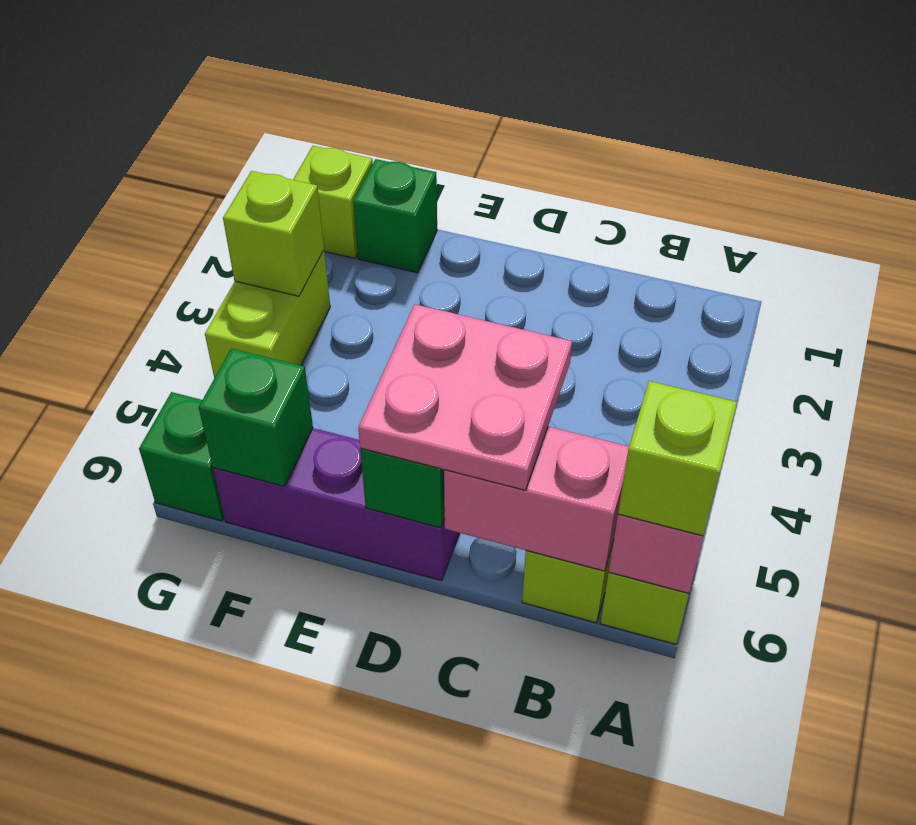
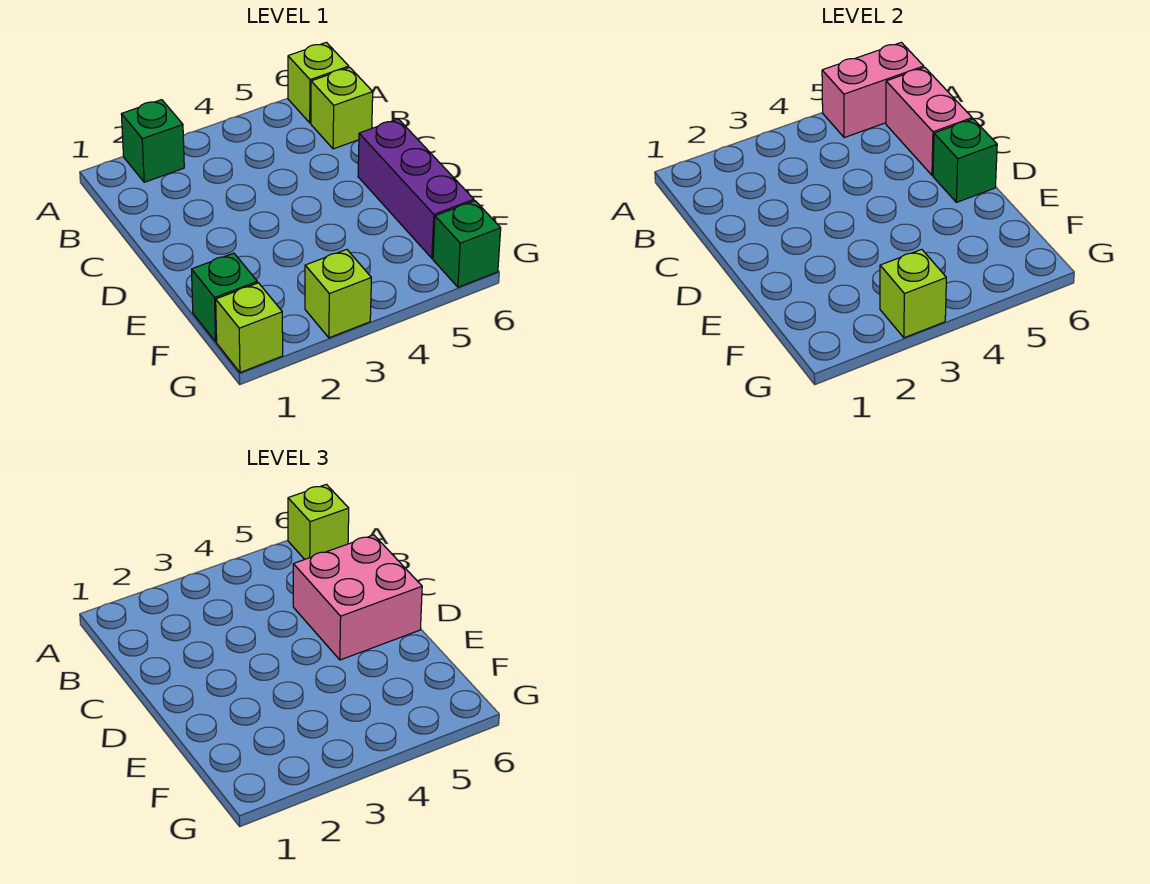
pink plate C5:D6 level 3 -> pink brick C5:D6 level 3
green brick F6 level 2 -> green brick A2 level 1
lime brick G3:G4 level 1 -> lime brick G3 level 1

